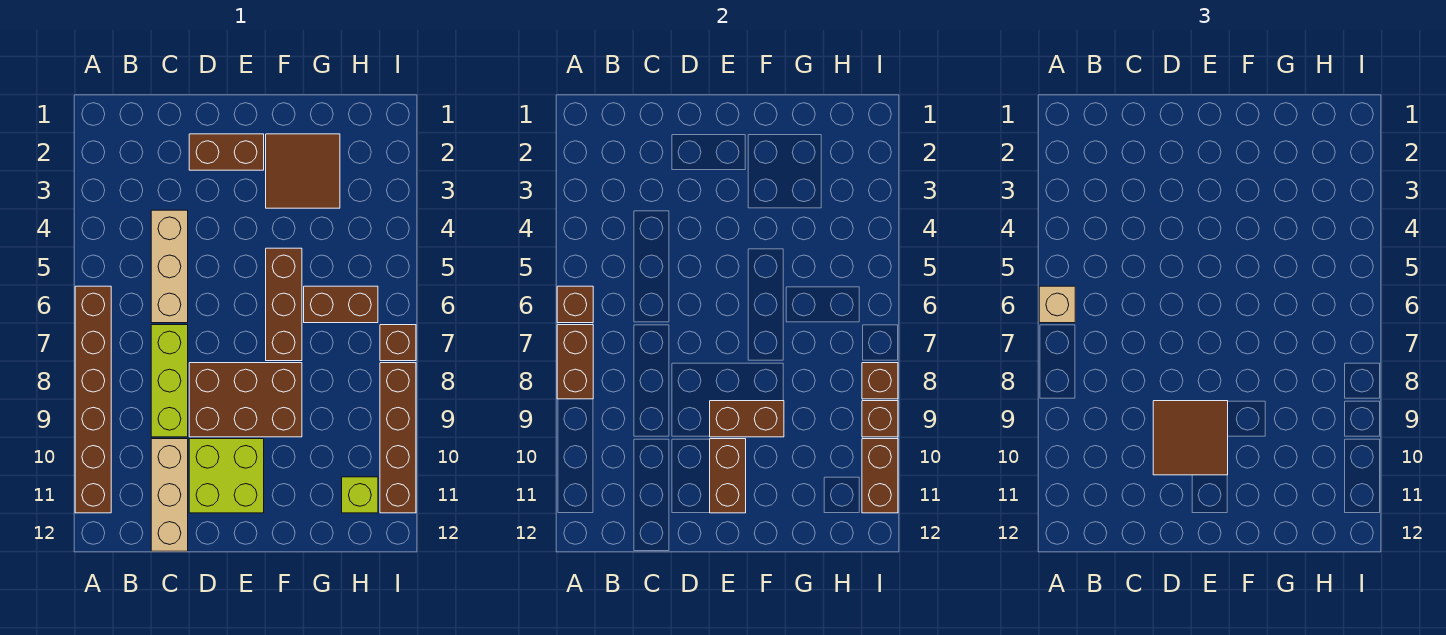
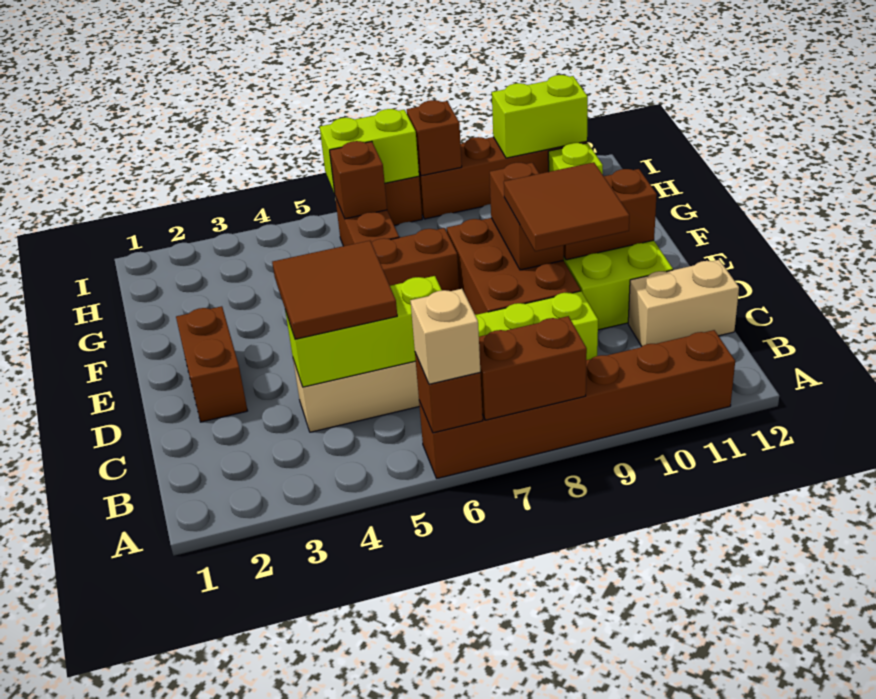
none -> lime brick C4:C6 level 2
tan brick C10:C12 level 1 -> tan brick C11:C12 level 1
brown tile F2:G3 level 1 -> brown tile C4:D5 level 3
none -> lime brick I6:I7 level 2
brown brick I9 level 2 -> brown brick H6 level 2
brown brick I10:I11 level 2 -> lime brick I10:I11 level 2

